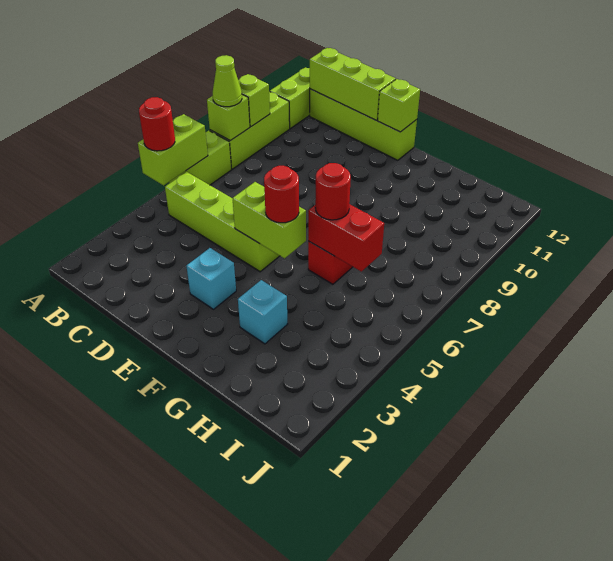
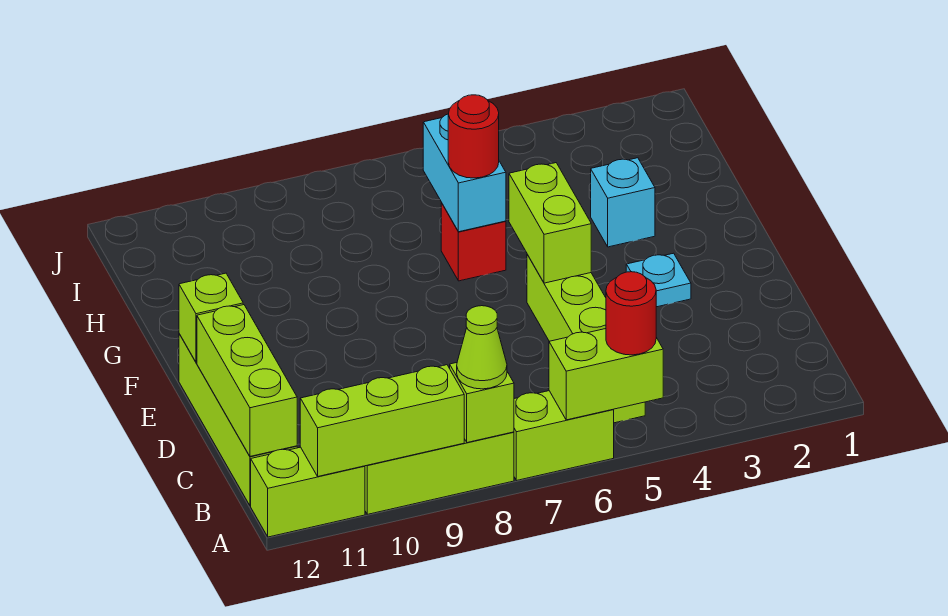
lime brick A9 level 2 -> lime brick A9:A11 level 2
cyan brick E3 level 1 -> cyan plate E3 level 1
red round brick F5 level 3 -> none
red brick G6:H6 level 2 -> cyan brick G6:H6 level 2

